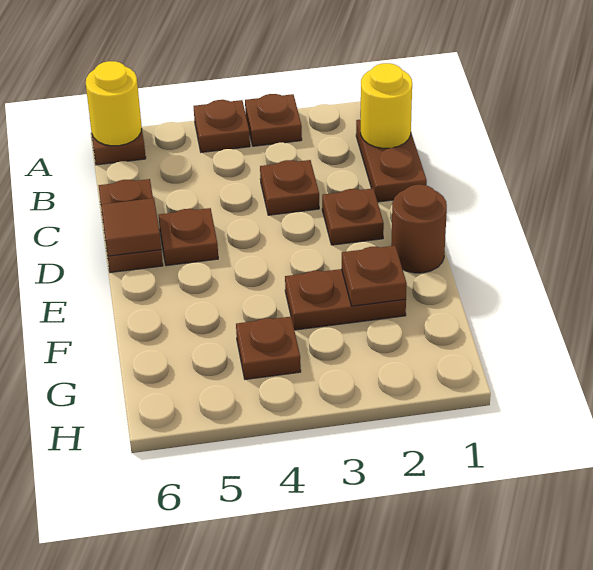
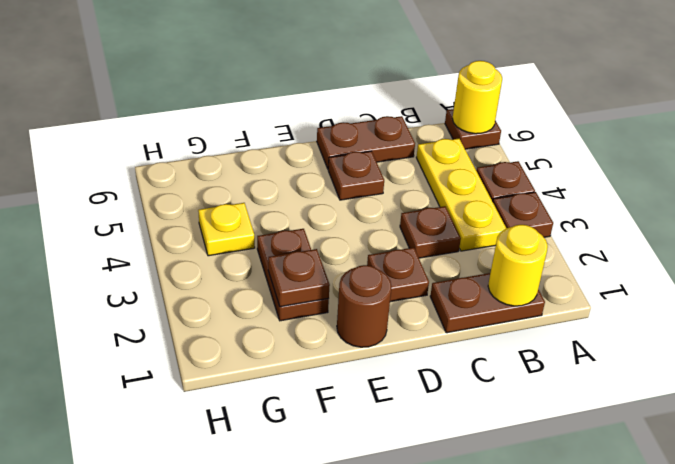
none -> yellow plate B3:B5 level 1
brown tile D6 level 2 -> none
brown plate G4 level 1 -> yellow plate G4 level 1

